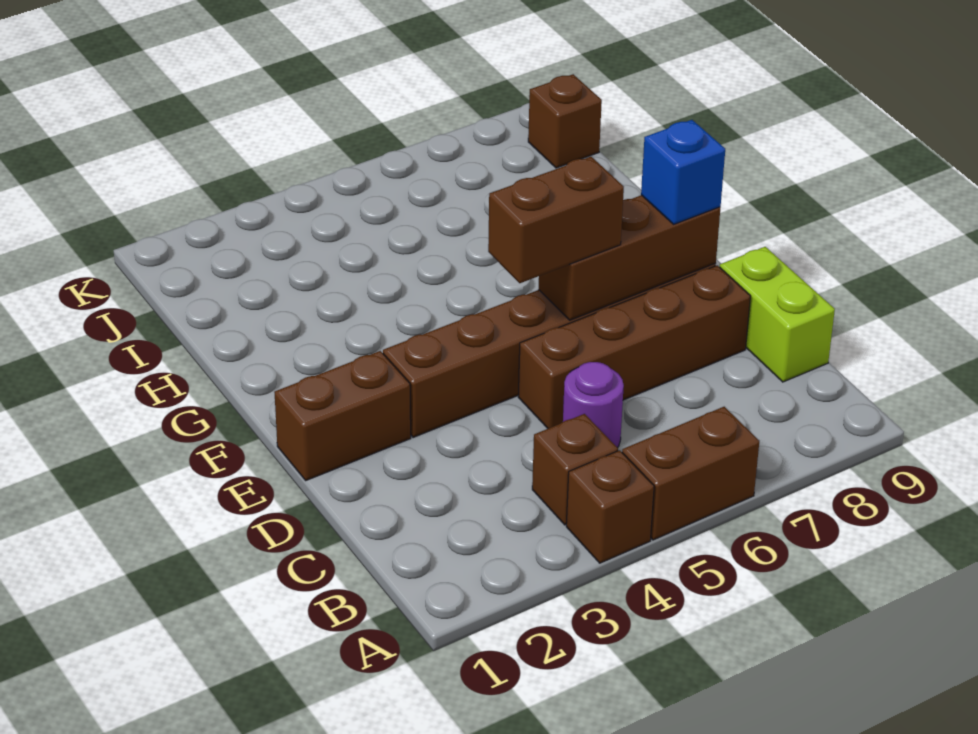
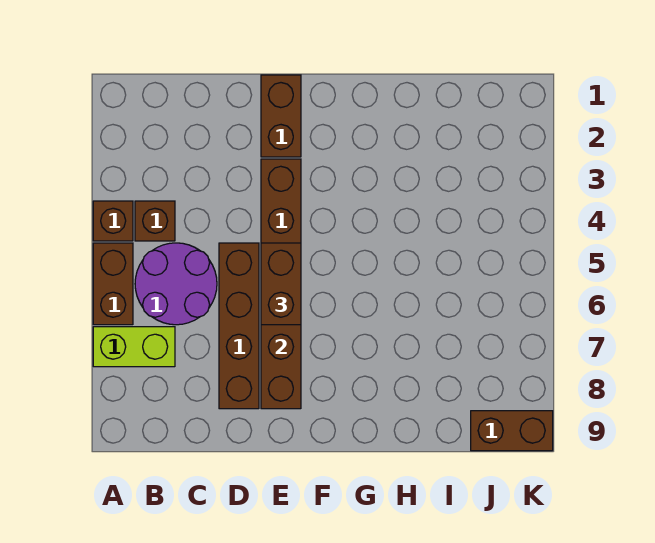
purple round brick C5 level 1 -> purple round brick B5:C6 level 1
lime brick C9:D9 level 1 -> lime brick A7:B7 level 1
blue brick E8 level 3 -> none
brown brick J9 level 1 -> brown brick J9:K9 level 1

